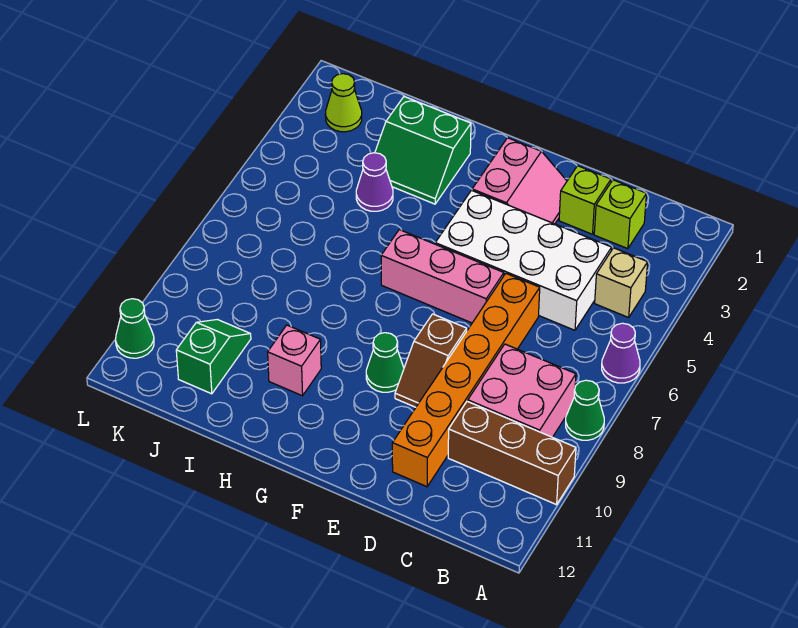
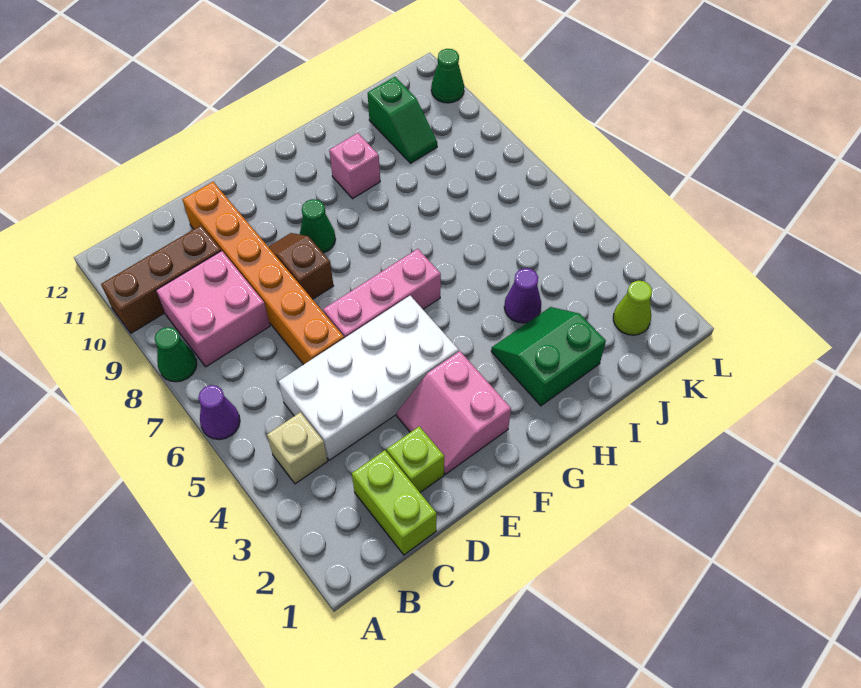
lime brick C2 level 1 -> lime brick C1:C2 level 1

